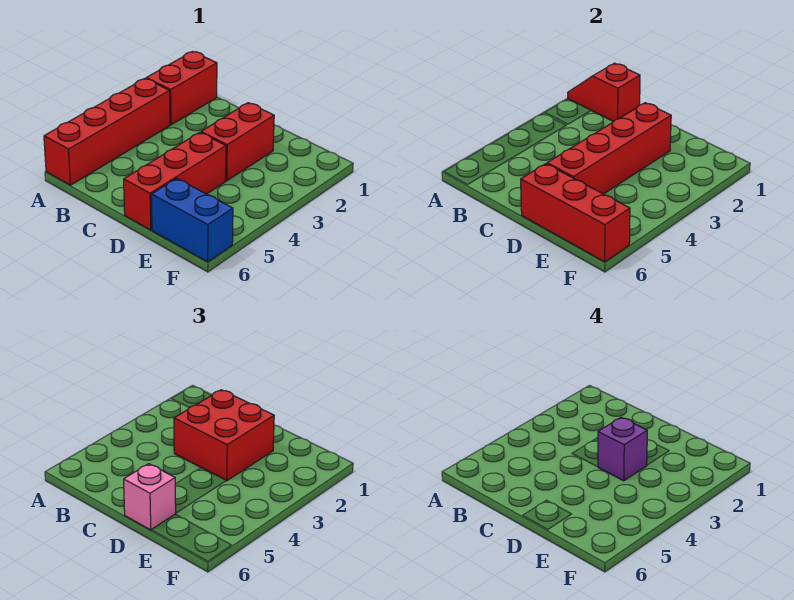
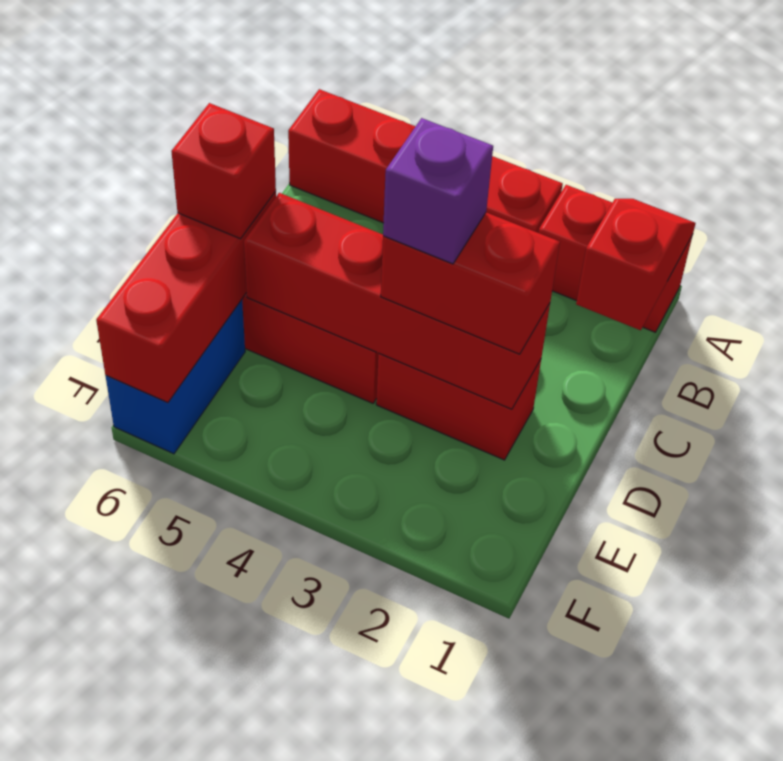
red brick C2:D3 level 3 -> red brick D2:D3 level 3
pink brick D6 level 3 -> red brick D6 level 3

